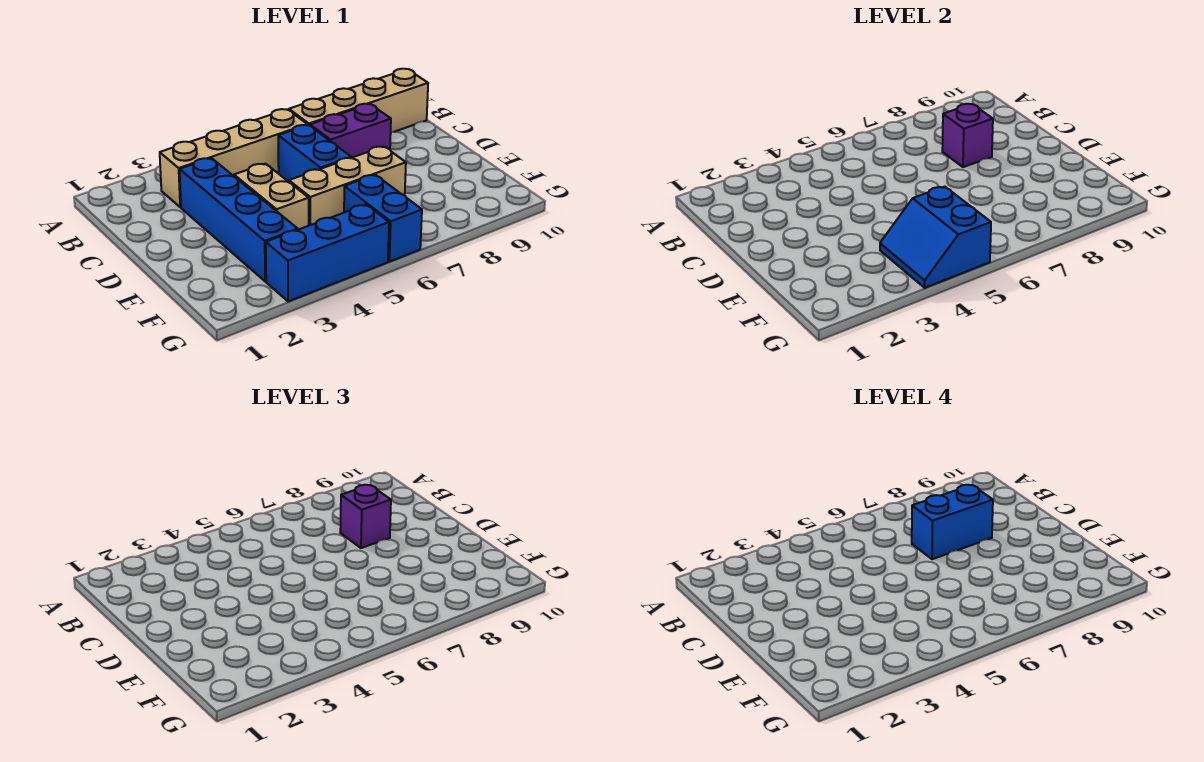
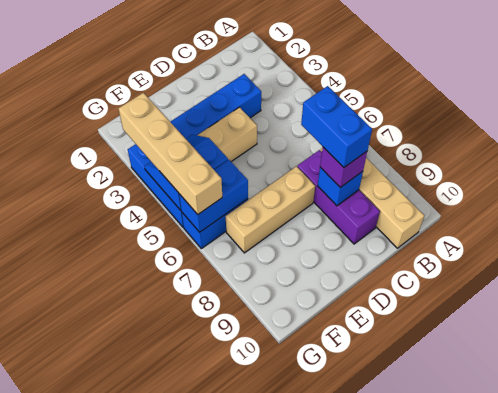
tan brick B3:B6 level 1 -> tan brick G3:G6 level 3
blue brick C6:D6 level 1 -> blue brick F6:G6 level 2
purple brick C7:C8 level 1 -> purple brick C7:C9 level 1
purple brick C8 level 2 -> blue brick C8 level 2
tan brick E5:E7 level 1 -> tan brick D7:F7 level 1

